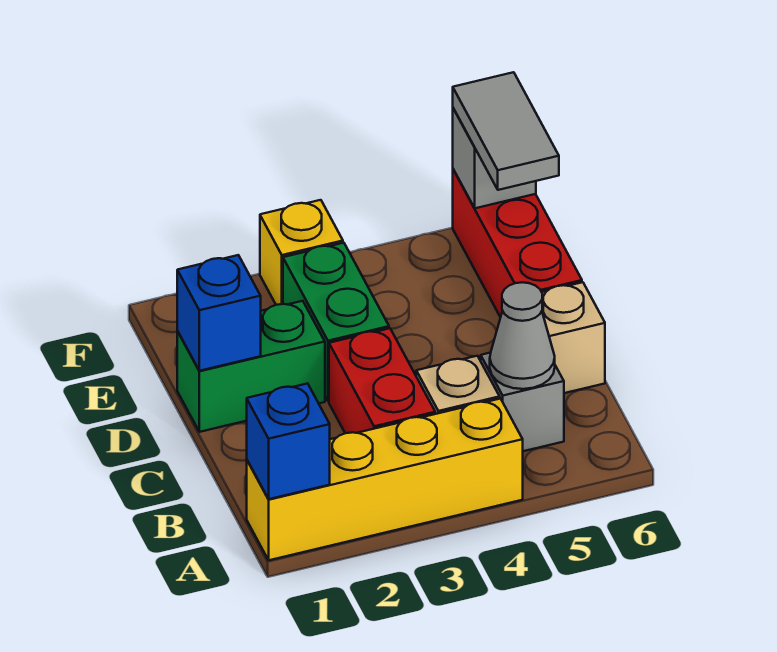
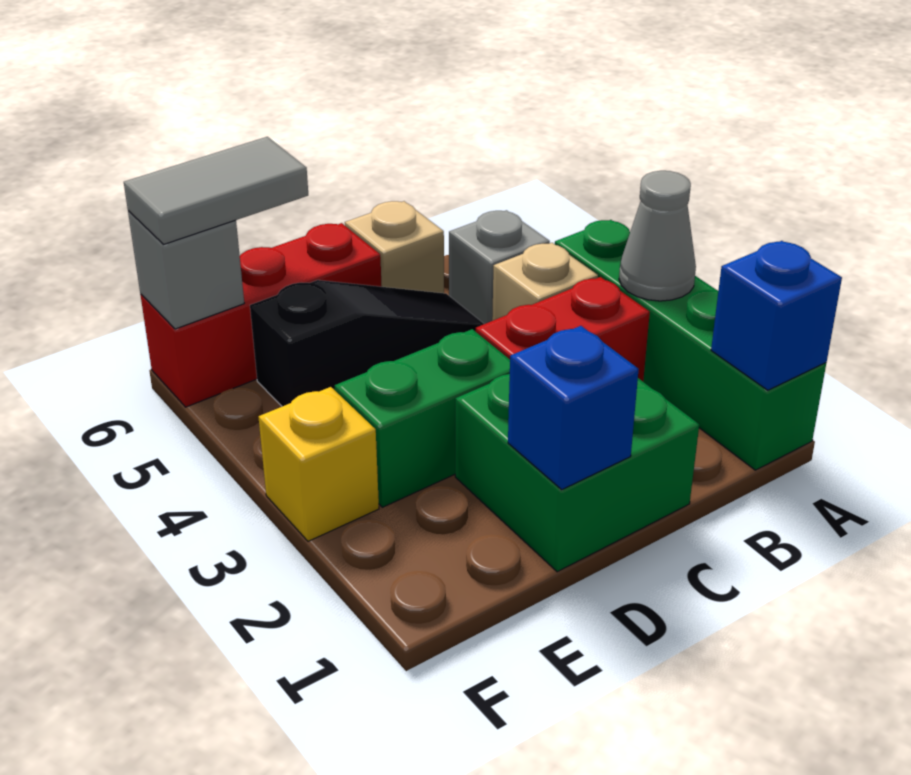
yellow brick A1:A4 level 1 -> green brick A1:A4 level 1
grey cone B5 level 2 -> grey cone A3 level 2
none -> black slope C5:E5 level 1 top E
green brick D1:D2 level 1 -> green brick C1:D2 level 1

